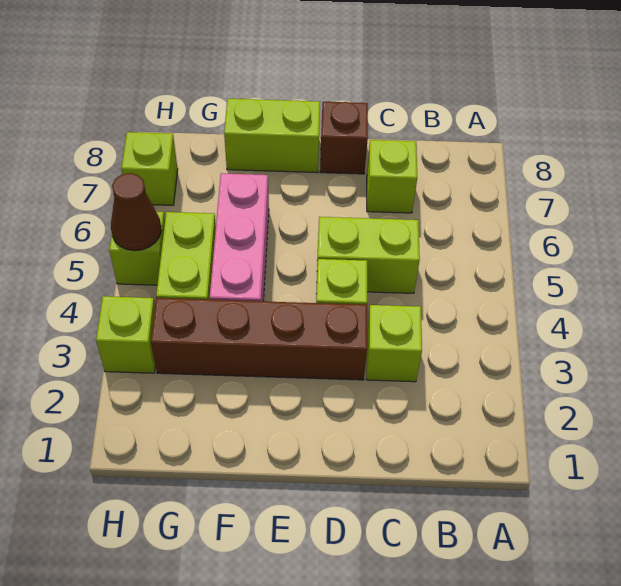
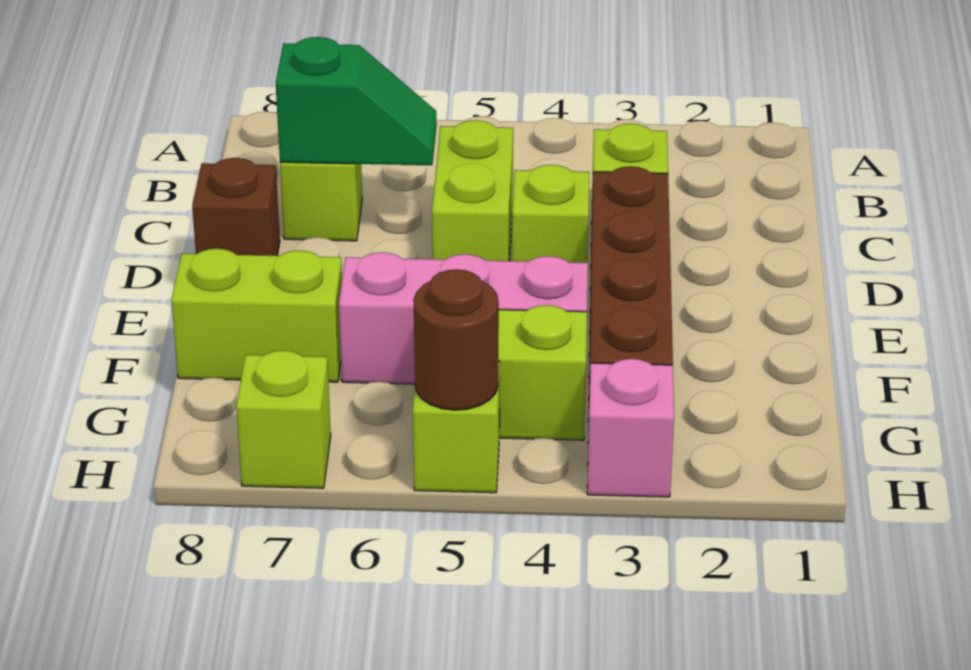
none -> green slope C6:C7 level 2 top 7
lime brick E8:F8 level 1 -> lime brick F7:F8 level 1
lime brick H3 level 1 -> pink brick H3 level 1
brown cone H5 level 2 -> brown round brick H5 level 2

